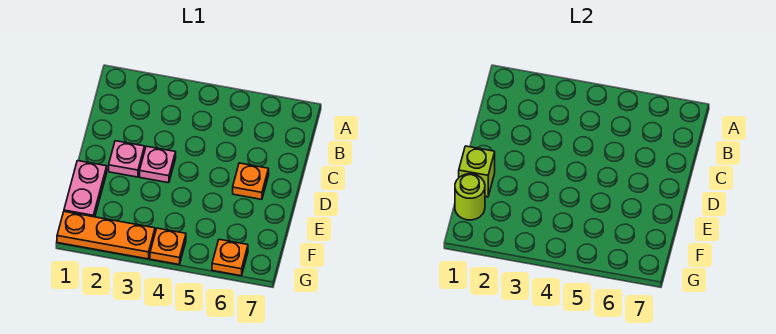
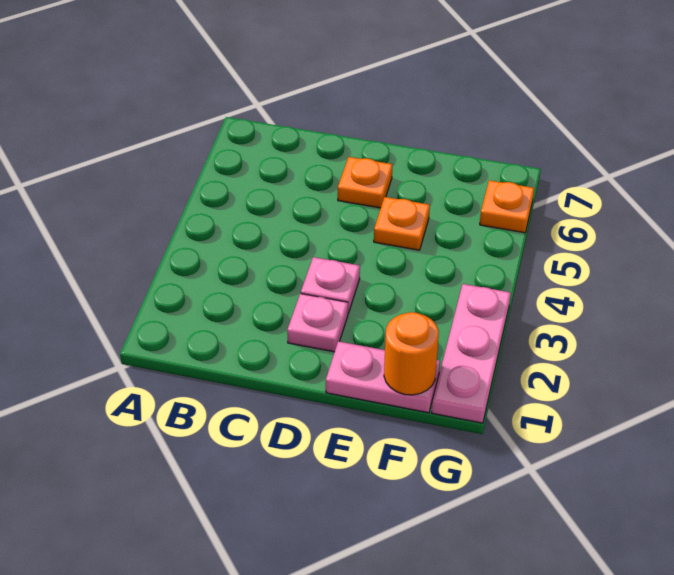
lime brick E1 level 2 -> none
lime round brick F1 level 2 -> orange round brick F1 level 2
orange plate G1:G3 level 1 -> pink plate G1:G3 level 1
orange plate G4 level 1 -> orange plate E5 level 1

